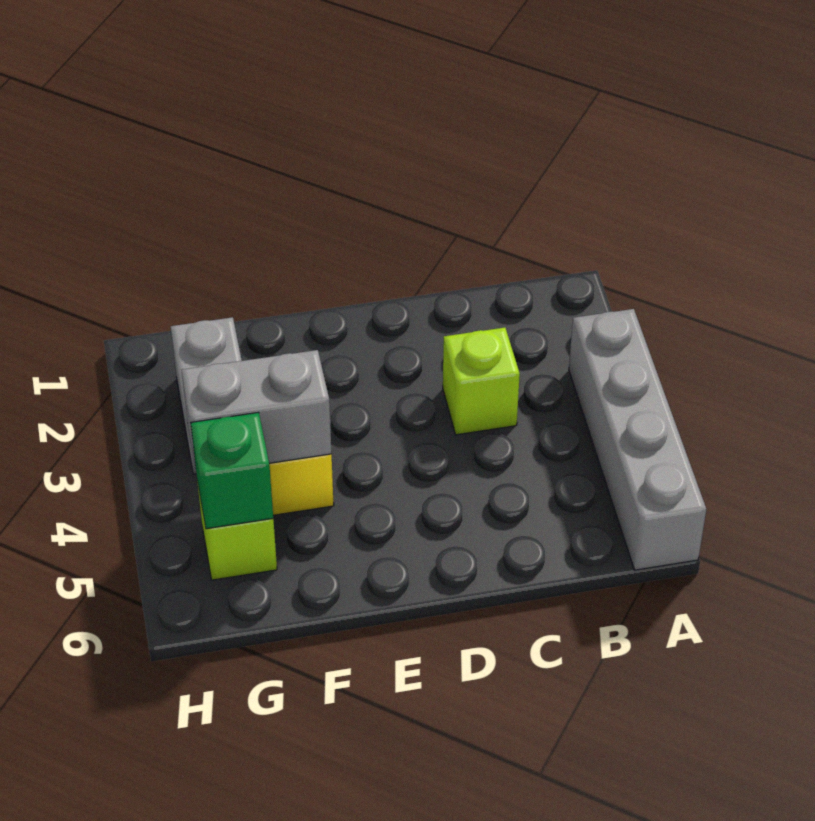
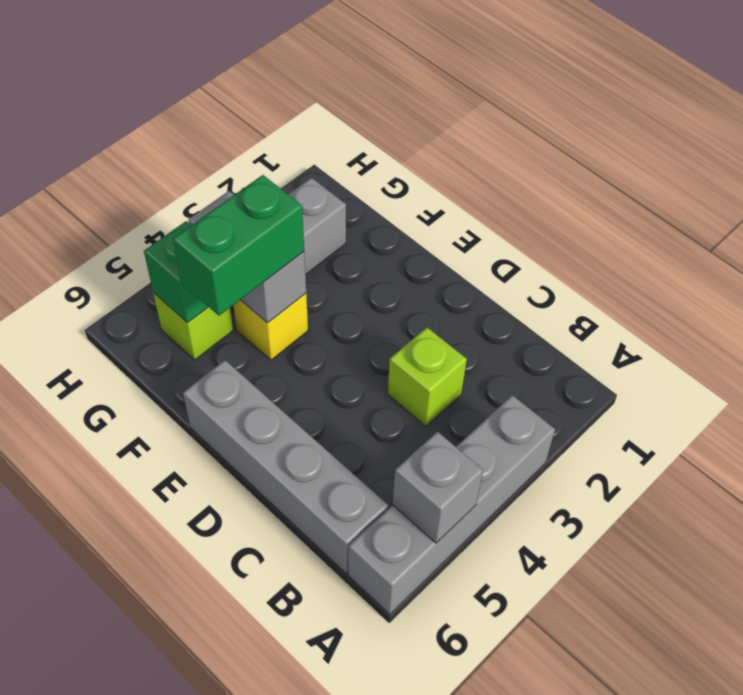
none -> grey brick A5 level 2
none -> grey brick B6:E6 level 1
none -> green brick F4:F5 level 3

